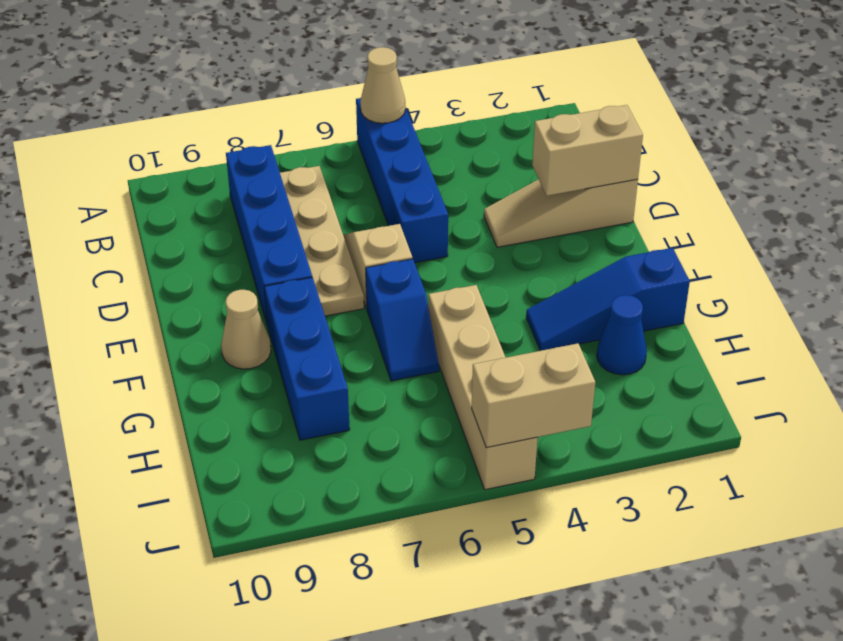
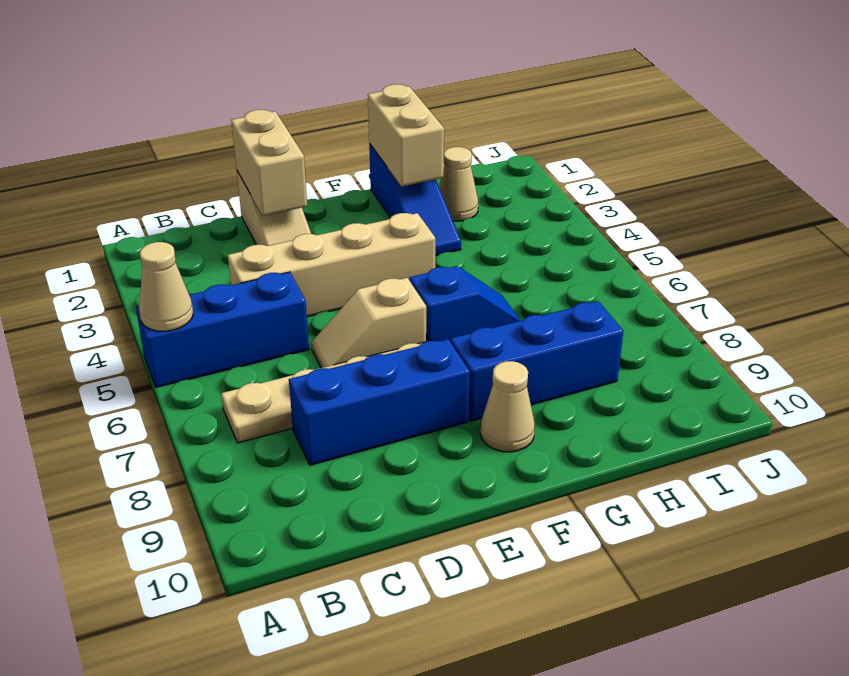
blue brick A5:D5 level 1 -> blue brick A5:C5 level 1
blue brick B8:E8 level 1 -> blue brick C8:E8 level 1
tan brick G5:J5 level 1 -> tan brick C4:F4 level 1
blue cone H2 level 1 -> tan cone H2 level 1
tan brick J4:J5 level 2 -> tan brick G1:G2 level 2

